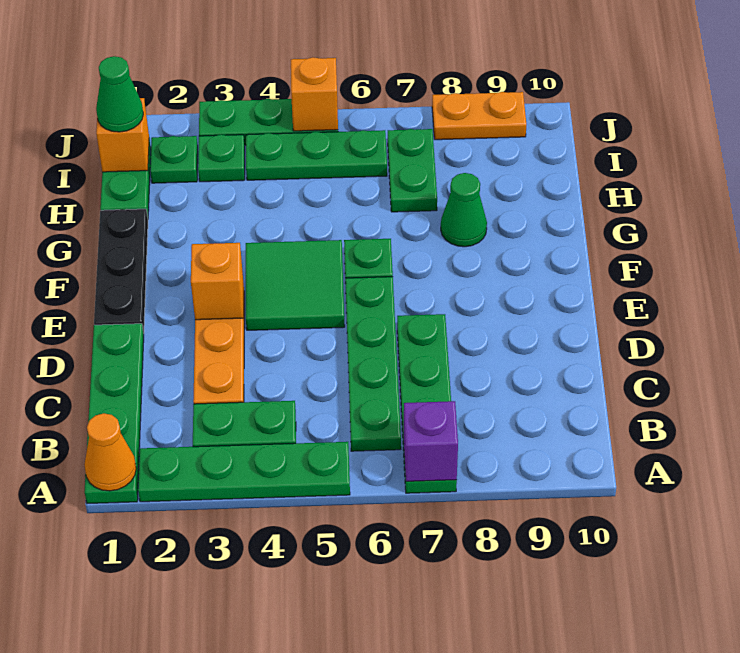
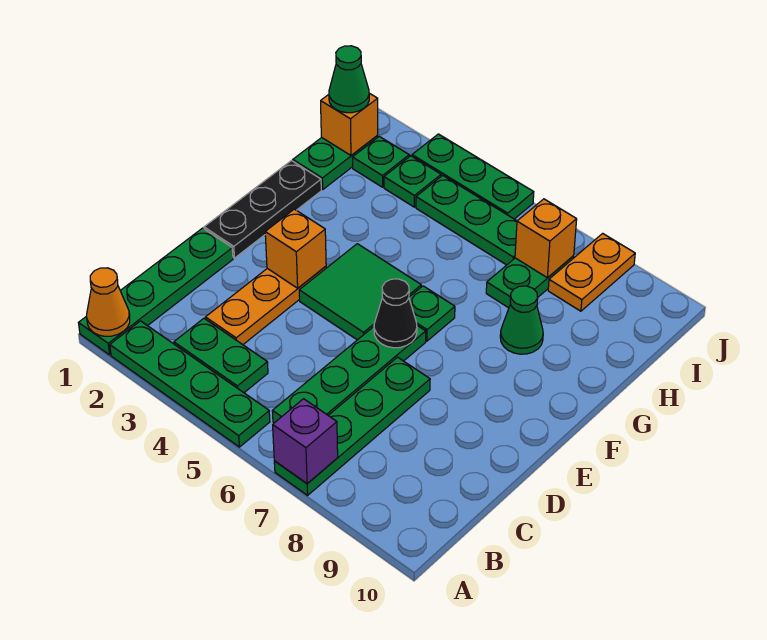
none -> black cone E6 level 2
orange brick J5 level 2 -> orange brick I7 level 2
orange plate J8:J9 level 1 -> orange plate I8:J8 level 1

